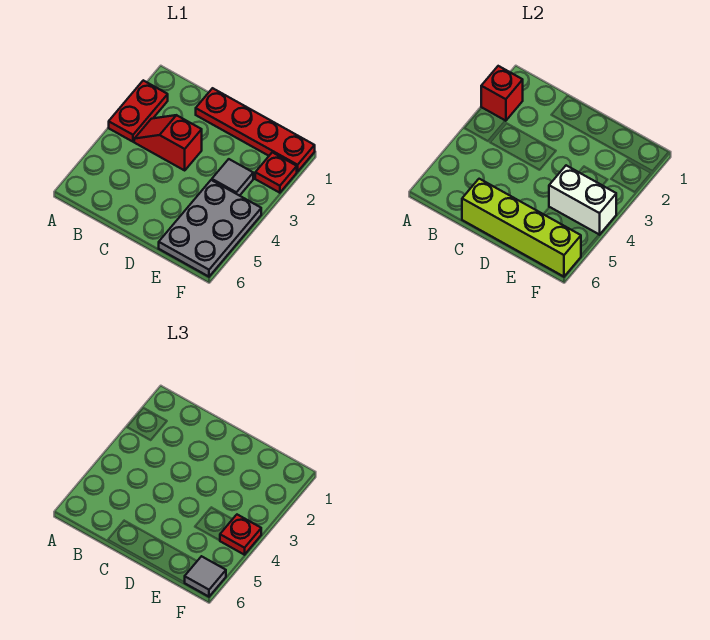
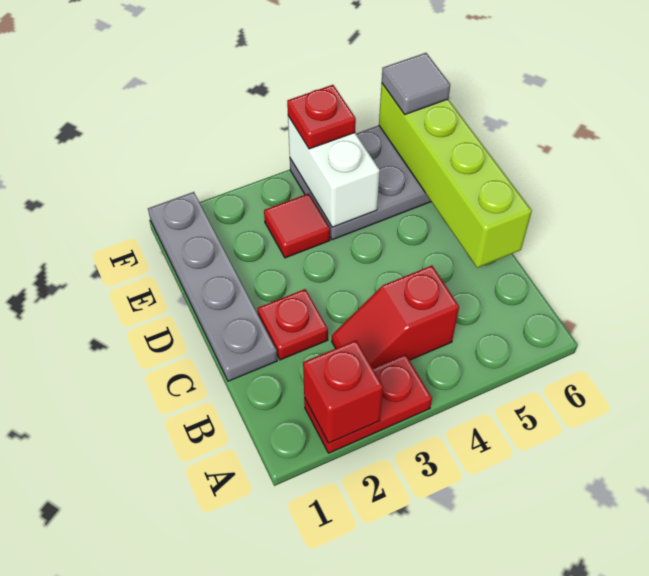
red slope B3:C3 level 1 top C -> red slope B3:B4 level 1 top 4
red plate C1:F1 level 1 -> grey plate C1:F1 level 1
grey tile E3 level 1 -> red tile E3 level 1
red plate F2 level 1 -> red plate C2 level 1

